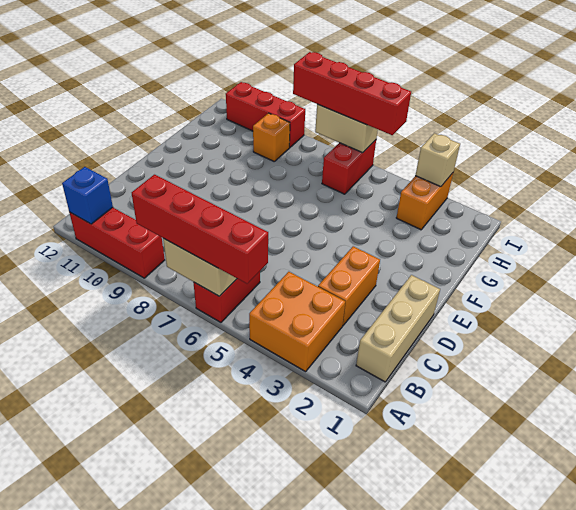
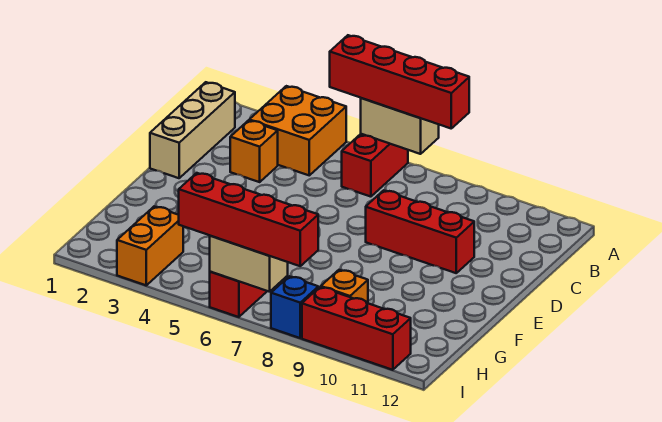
red brick A9:A11 level 1 -> red brick D8:D10 level 1
blue brick A11 level 2 -> blue brick I8 level 1
orange brick C3:D3 level 1 -> orange brick C3 level 1
tan brick I3 level 2 -> none

